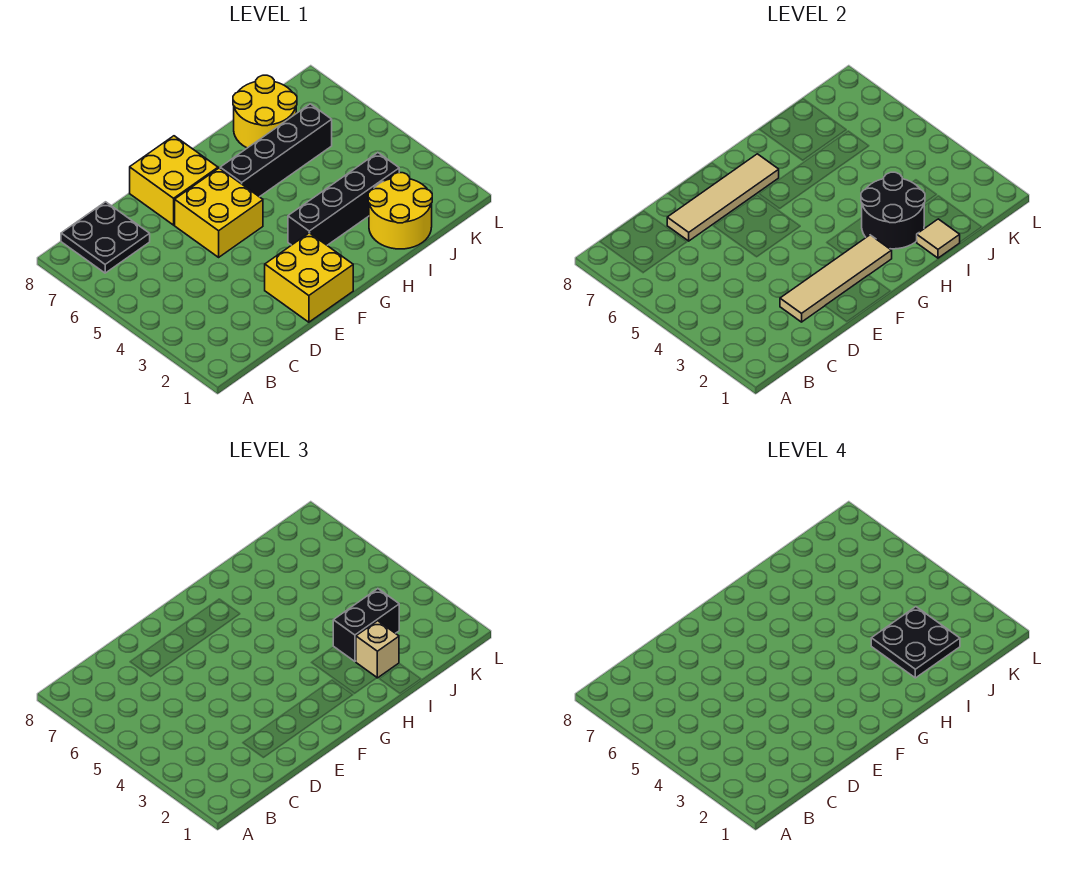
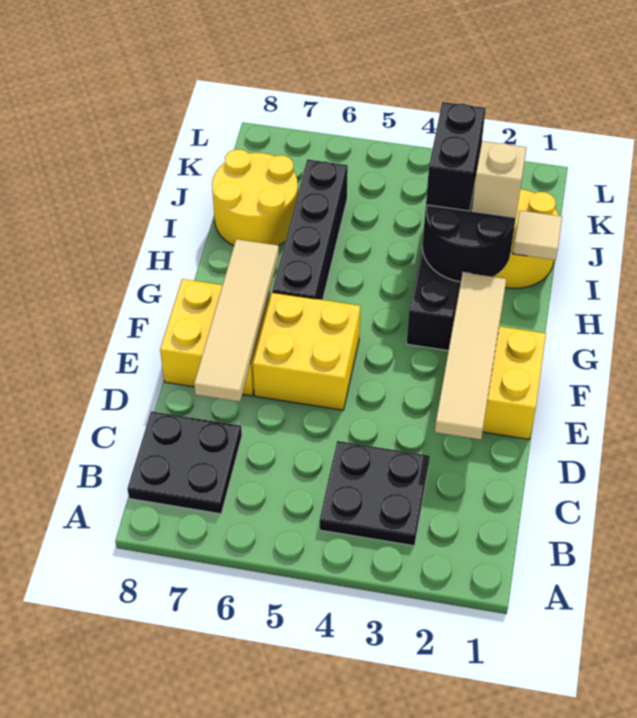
black plate I2:J3 level 4 -> black plate B3:C4 level 1

